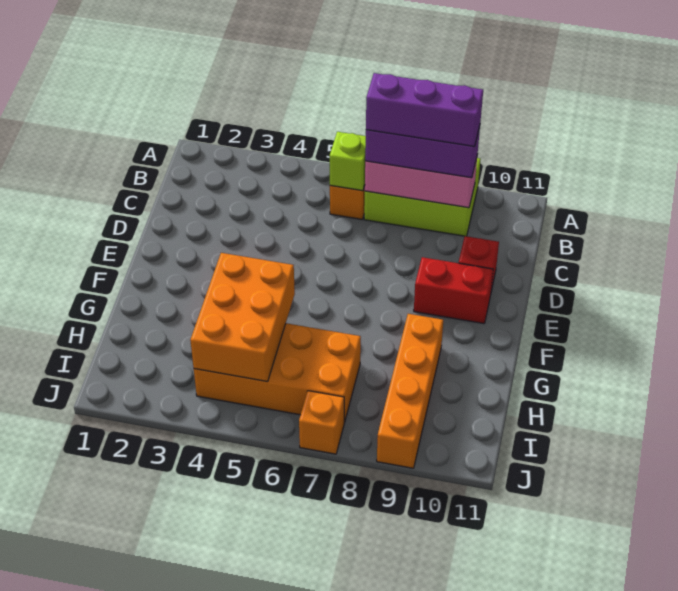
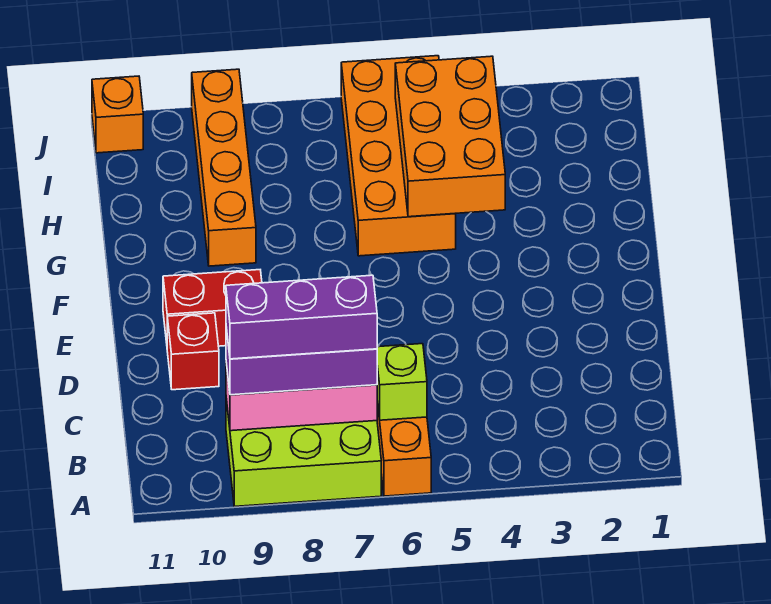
orange brick H4:I7 level 1 -> orange brick G5:J6 level 1
orange brick J7 level 1 -> orange brick J11 level 1

